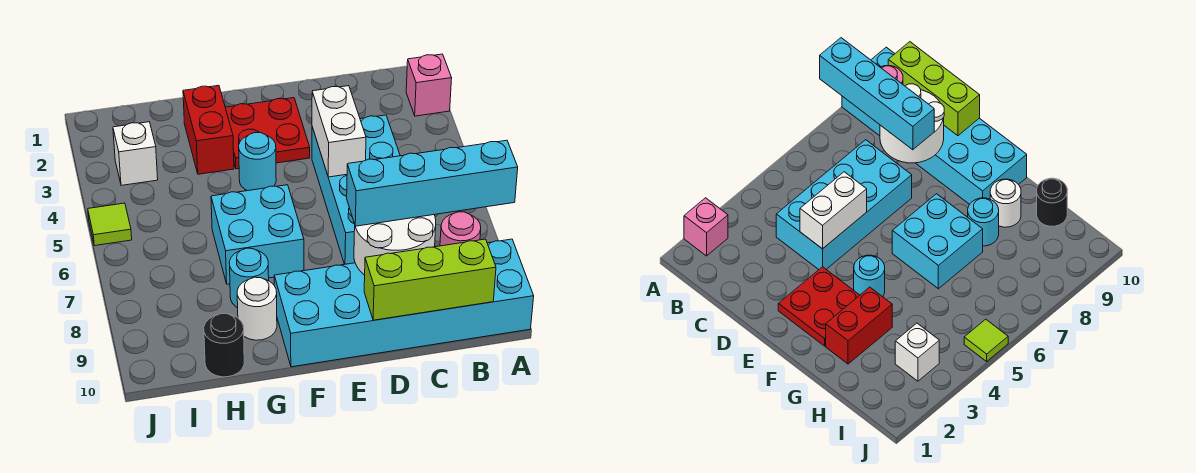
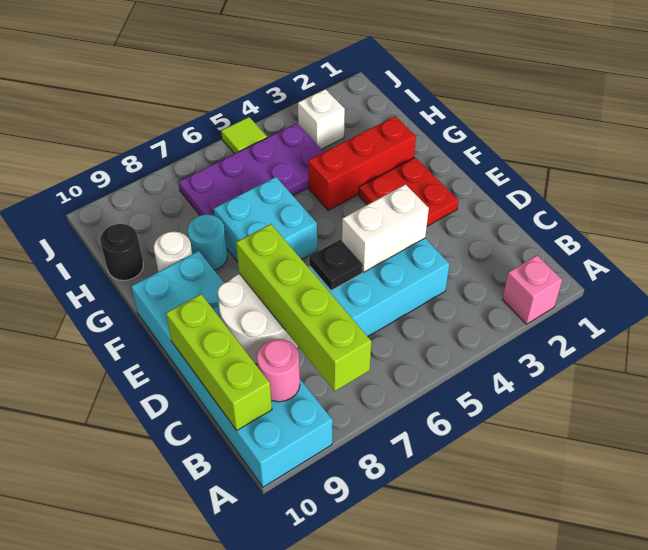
cyan brick A8:D8 level 3 -> lime brick A8:D8 level 3
none -> black plate D6 level 2
cyan round brick F4 level 1 -> none
red brick G2:G3 level 1 -> red brick G2:G4 level 1
none -> purple plate H4:I7 level 1

